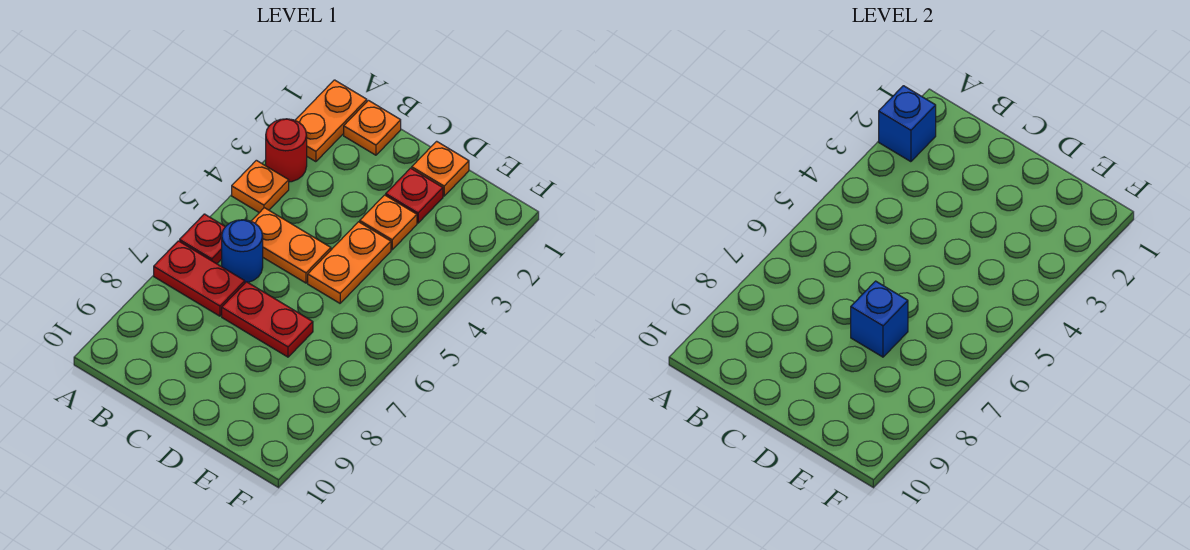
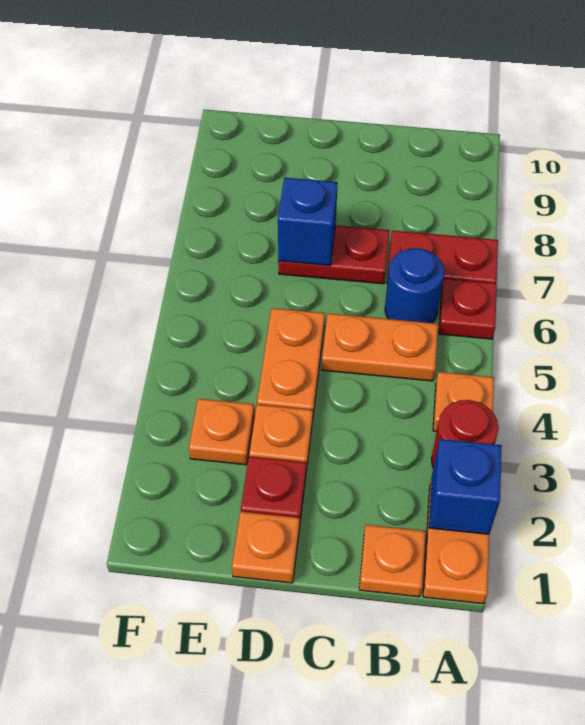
none -> orange plate E3 level 1

